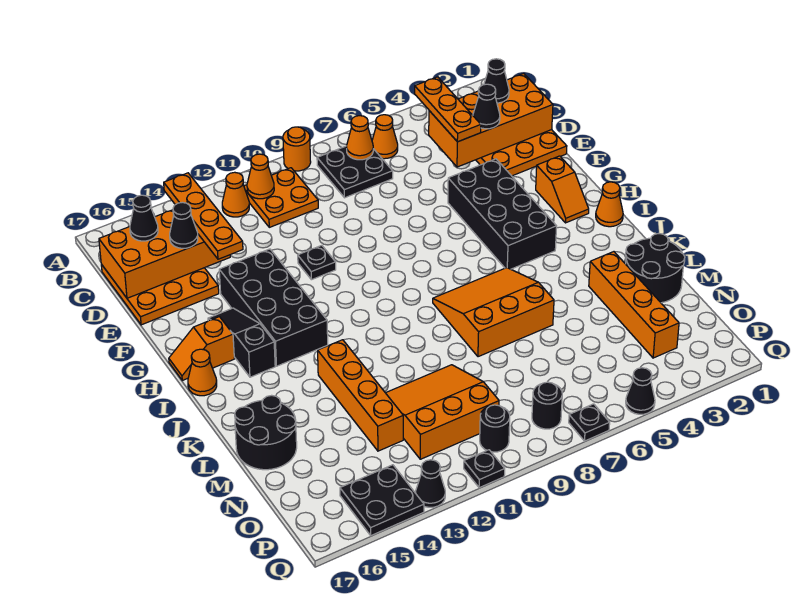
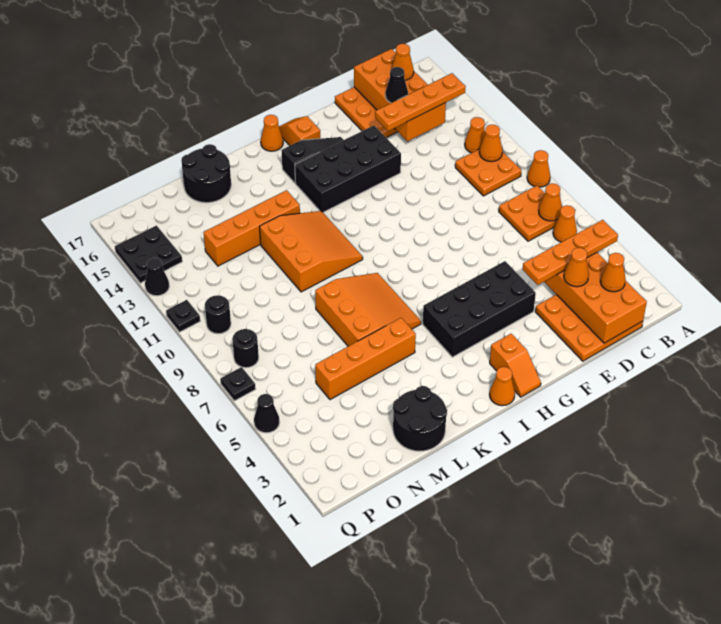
orange round brick A9 level 1 -> orange cone A9 level 1
orange plate B4:D4 level 3 -> orange plate B4:E4 level 3
black plate B7:C8 level 1 -> orange plate B7:C8 level 1
black cone C2 level 3 -> orange cone C2 level 3
black cone C16 level 3 -> orange cone C16 level 3
black cone D3 level 3 -> orange cone D3 level 3
black plate F11 level 1 -> none
orange slope G2:H2 level 1 top G -> orange slope H1:H2 level 1 top 2
orange brick L3:O3 level 1 -> orange brick K5:N5 level 1
orange slope M10:O12 level 1 top O -> orange slope J10:L12 level 1 top L

